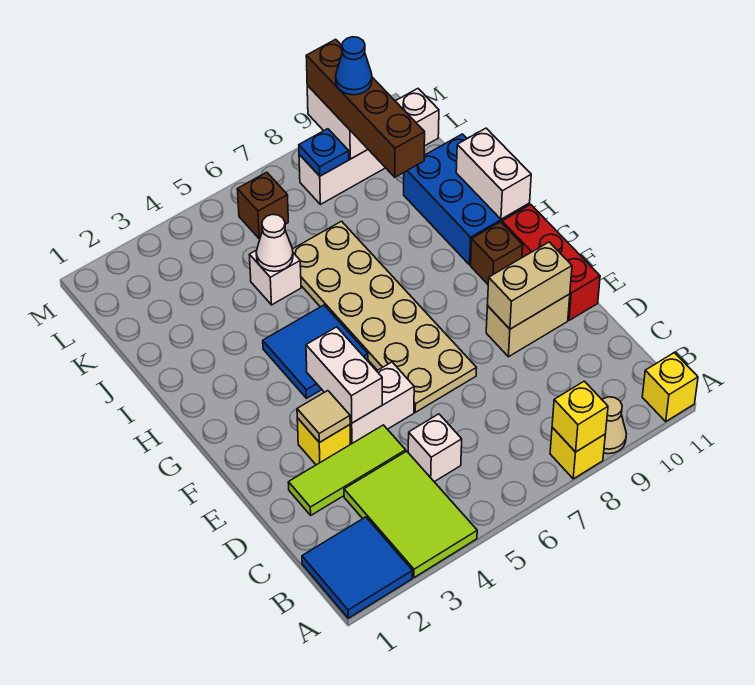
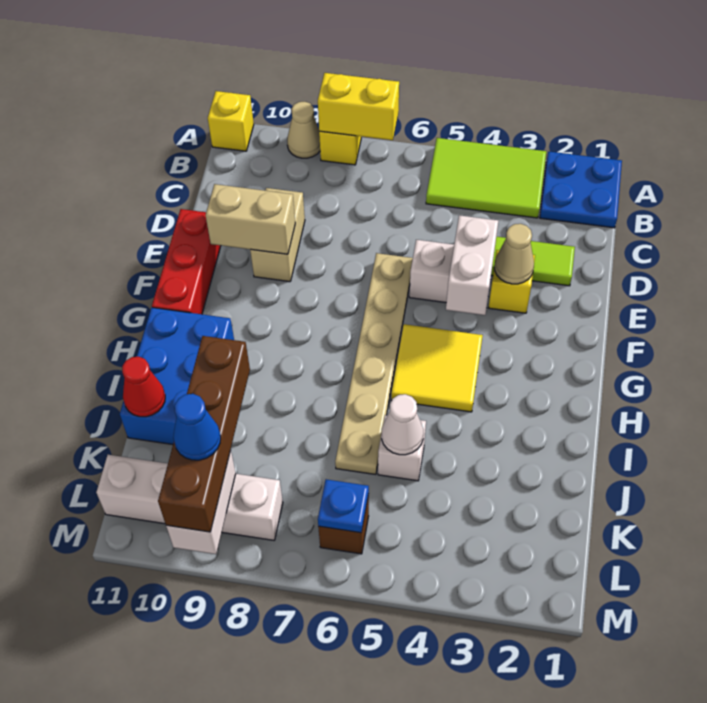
blue tile A1:B2 level 1 -> blue plate A1:B2 level 1
lime tile A3:C4 level 1 -> lime tile A3:B5 level 1
yellow brick A8 level 2 -> yellow brick A7:A8 level 2
white brick C5 level 1 -> none
tan tile E3 level 2 -> tan cone E3 level 2
tan plate E6:J7 level 1 -> tan plate E6:J6 level 1
tan brick E9:E10 level 1 -> tan brick D9:E9 level 1
blue tile G4:H5 level 1 -> yellow tile G4:H5 level 1
brown brick G10 level 1 -> none
white brick H11:I11 level 2 -> none
none -> red cone J11 level 2
blue plate L8 level 2 -> blue plate L6 level 2

